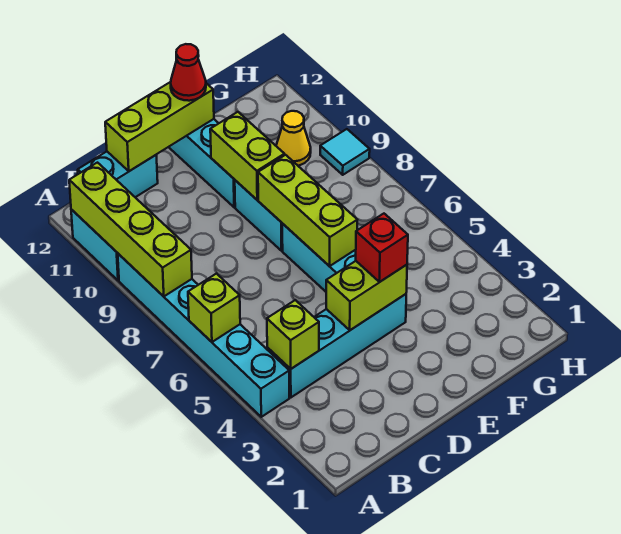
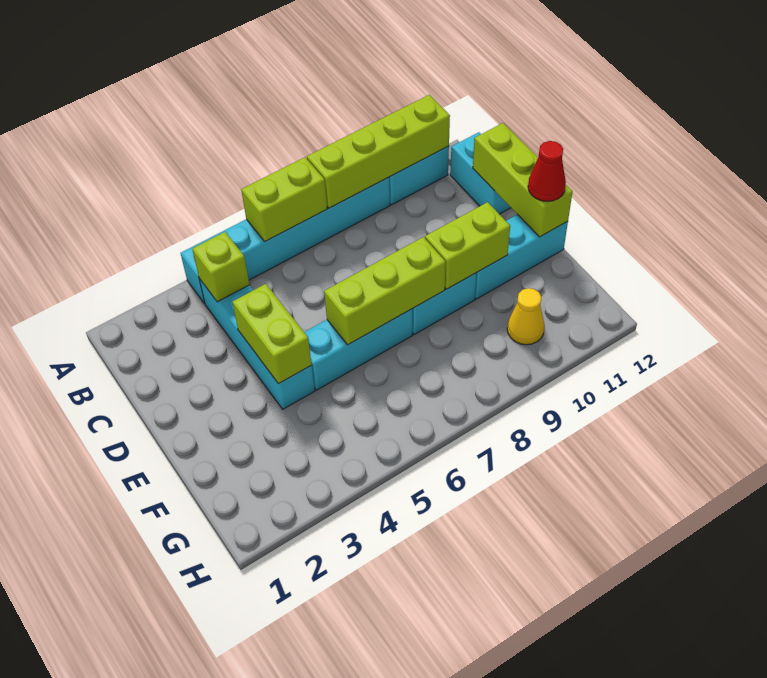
lime brick A6 level 2 -> lime brick A6:A7 level 2
red brick E4 level 3 -> none
cyan tile H9 level 1 -> none

